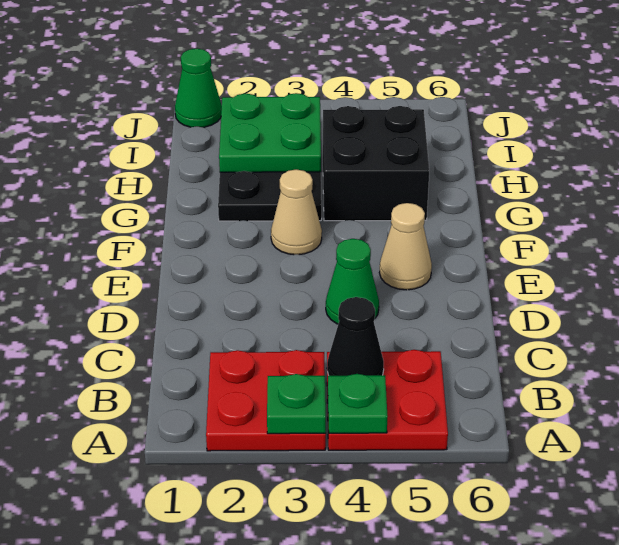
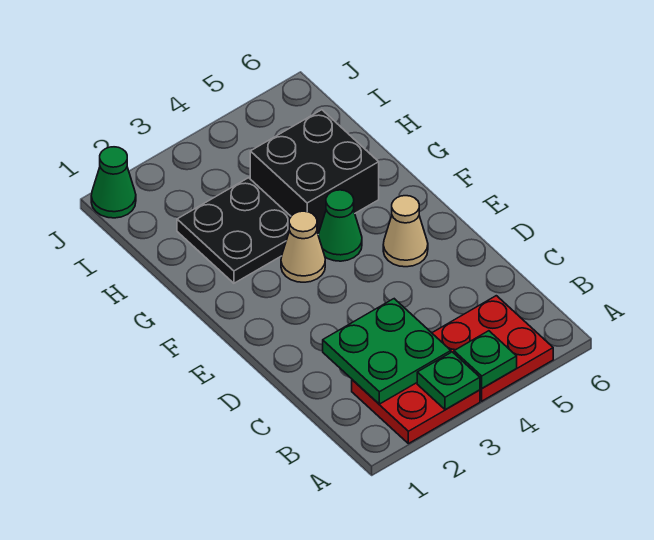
black cone B4 level 2 -> none
green cone D4 level 1 -> green cone F4 level 1
green plate H2:I3 level 2 -> green plate B2:C3 level 2

